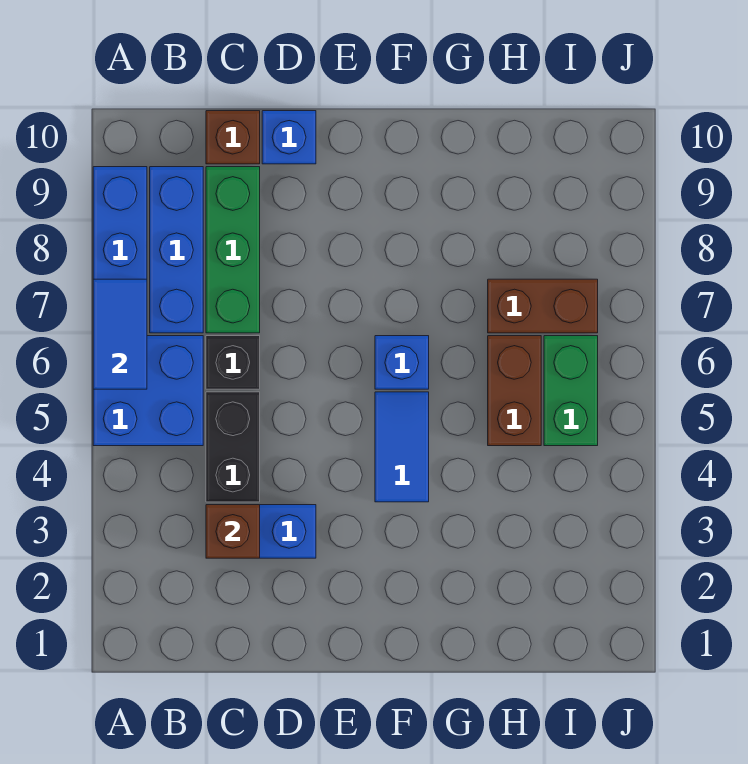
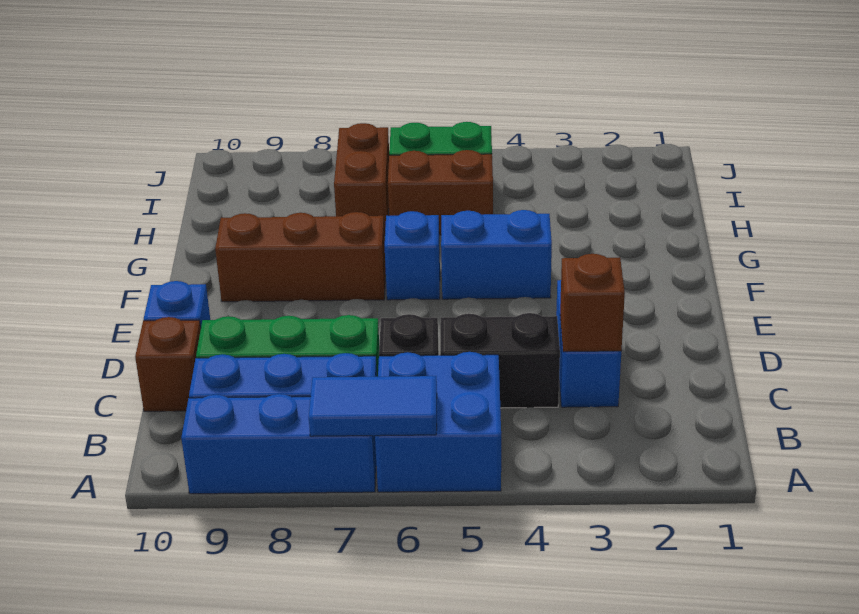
blue tile F4:F5 level 1 -> blue brick F4:F5 level 1
none -> brown brick F7:F9 level 1

